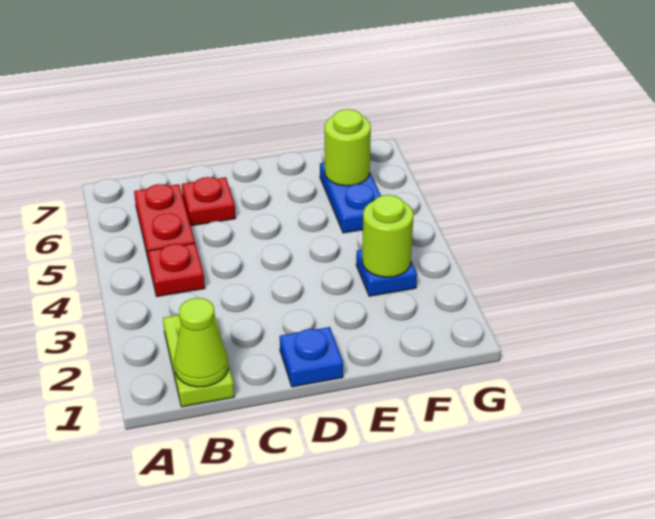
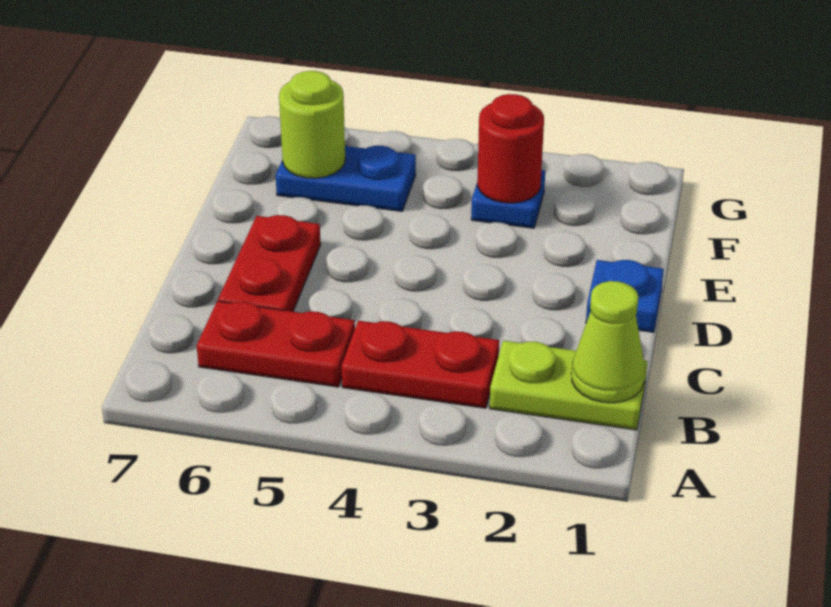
red plate B4 level 1 -> red plate B3:B4 level 1
red plate C6 level 1 -> red plate C6:D6 level 1
lime round brick F3 level 2 -> red round brick F3 level 2

